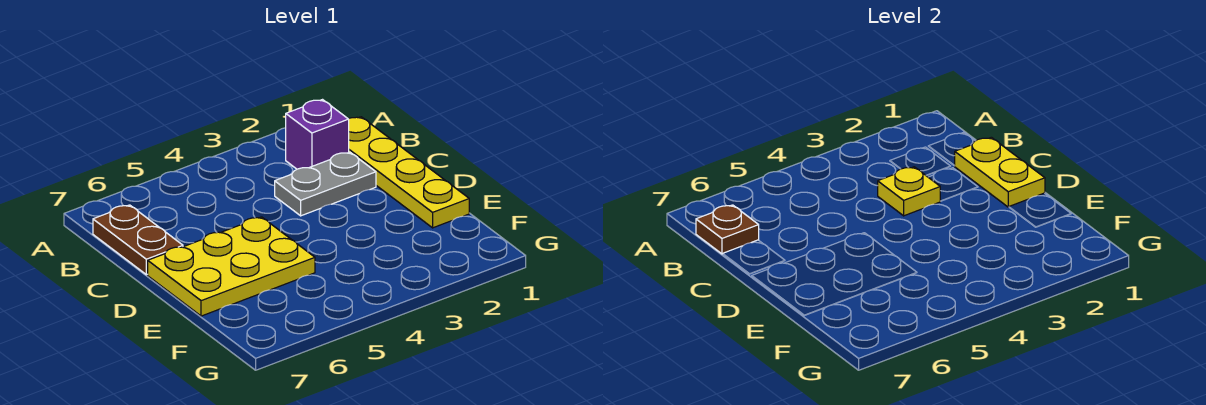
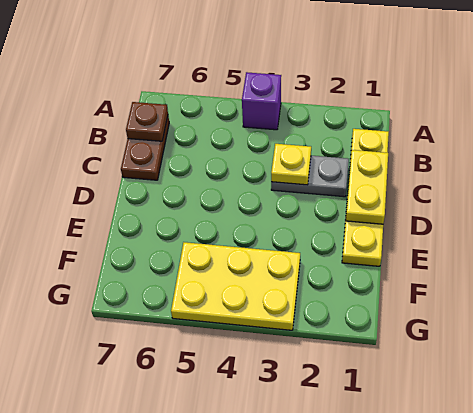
purple brick B2 level 1 -> purple brick A4 level 1
yellow plate D5:E7 level 1 -> yellow plate F3:G5 level 1

